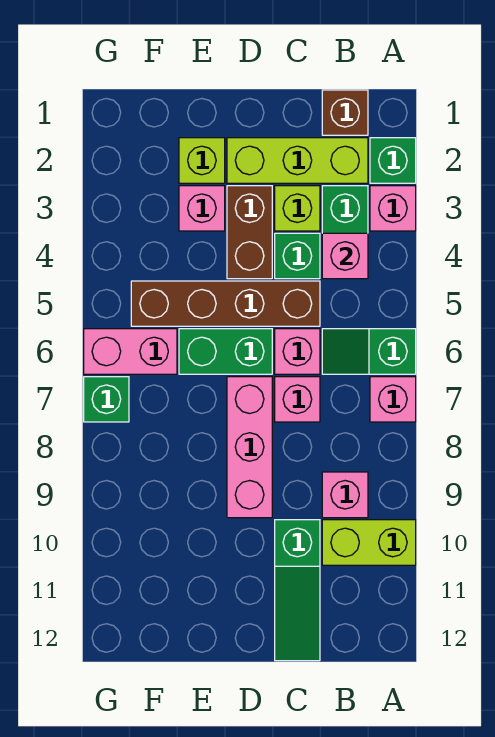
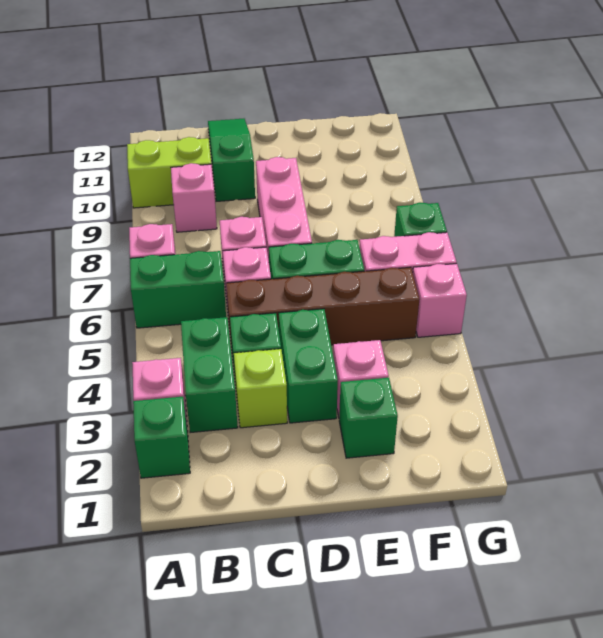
green slope A6:B6 level 1 top A -> green brick A6:B6 level 1
brown brick B1 level 1 -> none
lime brick B2:D2 level 1 -> none
pink brick B4 level 2 -> pink brick G5 level 1
brown brick D3:D4 level 1 -> green brick D3:D4 level 1
lime brick E2 level 1 -> green brick E2 level 1

